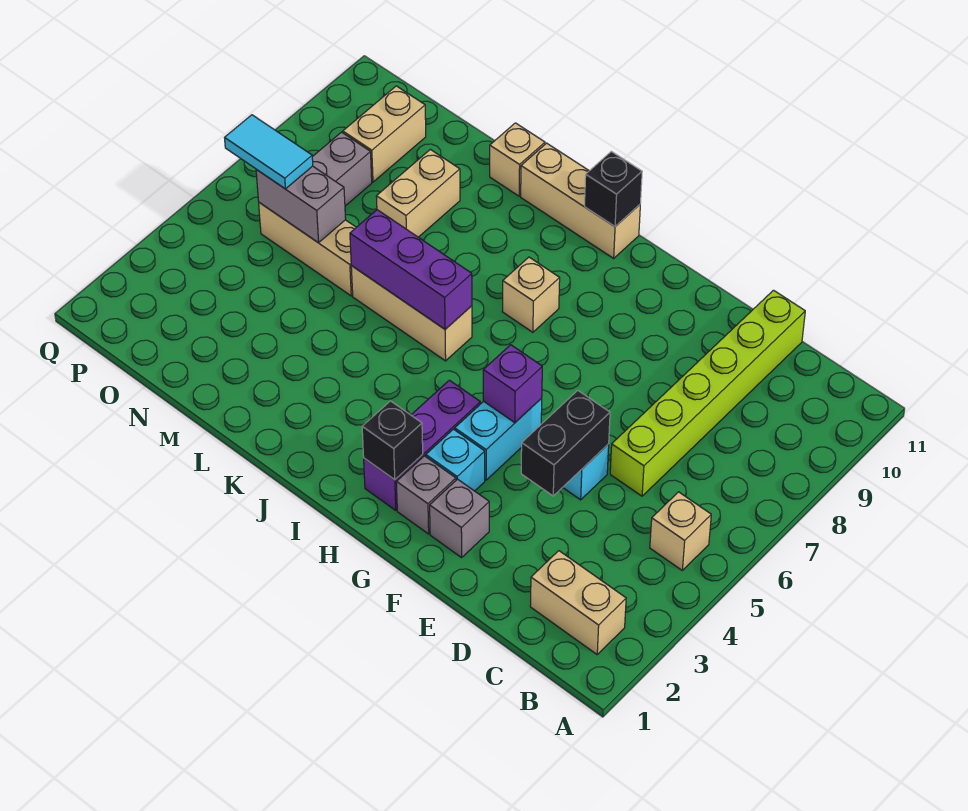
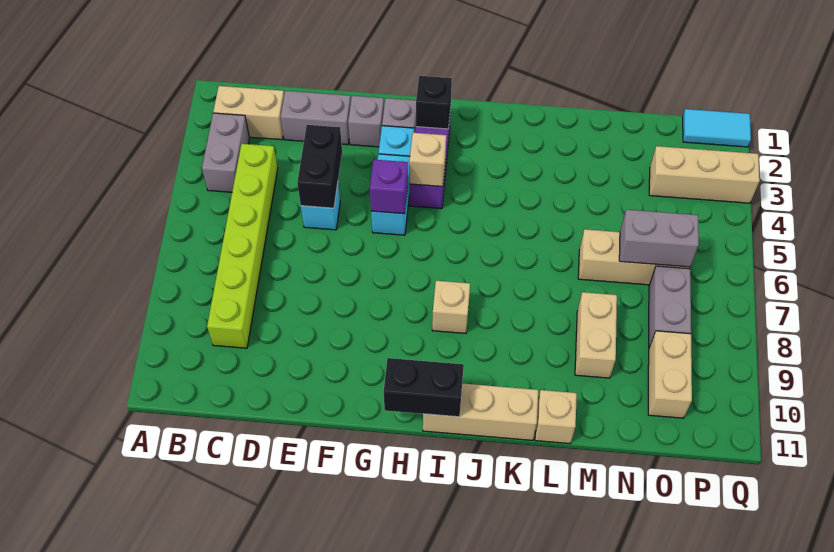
none -> grey brick B3:B4 level 1
tan brick B5 level 1 -> tan brick H4 level 2
none -> grey brick D2:E2 level 1
lime brick D6:D11 level 1 -> lime brick C4:C9 level 1
black brick I11 level 2 -> black brick H11:I11 level 2
tan brick J6:L6 level 1 -> tan brick O3:Q3 level 1
purple brick J6:L6 level 2 -> none
cyan tile O6:P6 level 3 -> cyan tile P1:Q1 level 1

